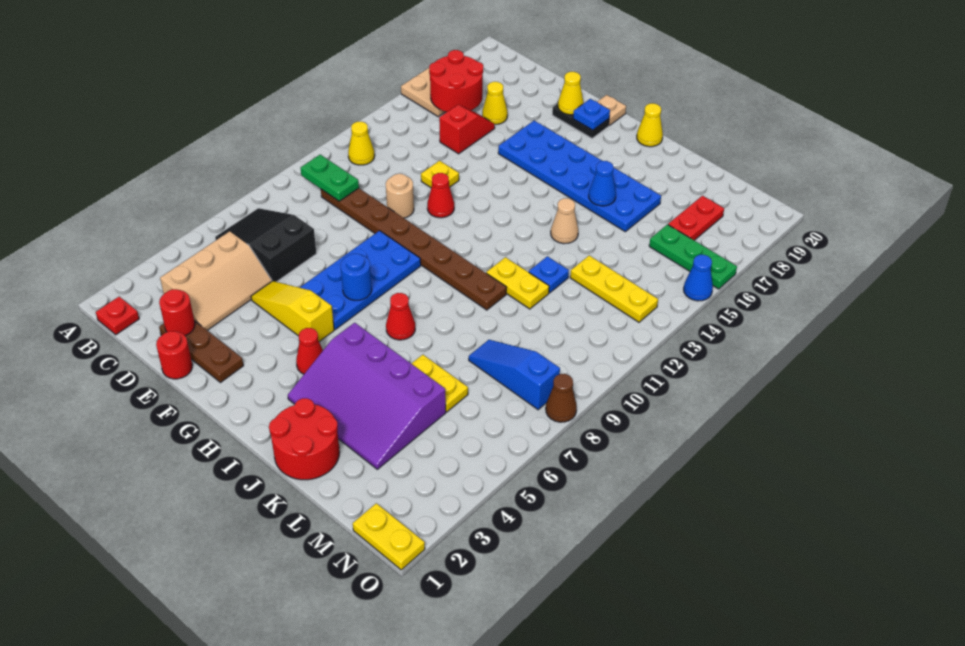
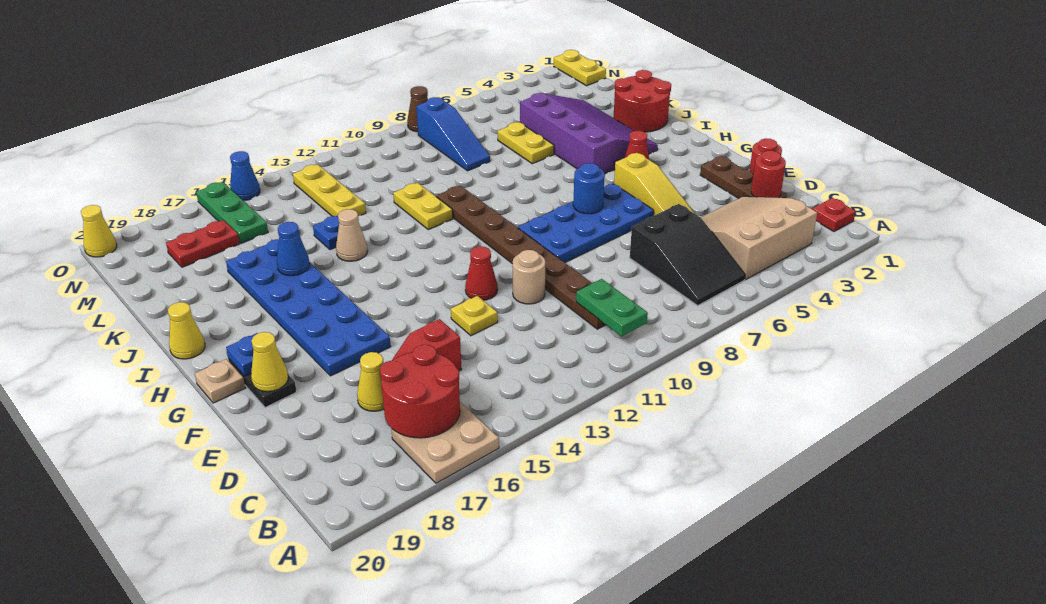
yellow cone B12 level 1 -> yellow cone O20 level 1
tan slope C3:D5 level 1 top C -> tan slope B3:D5 level 1 top B
red cone I7 level 1 -> none
blue plate K12 level 1 -> blue plate K14 level 1

